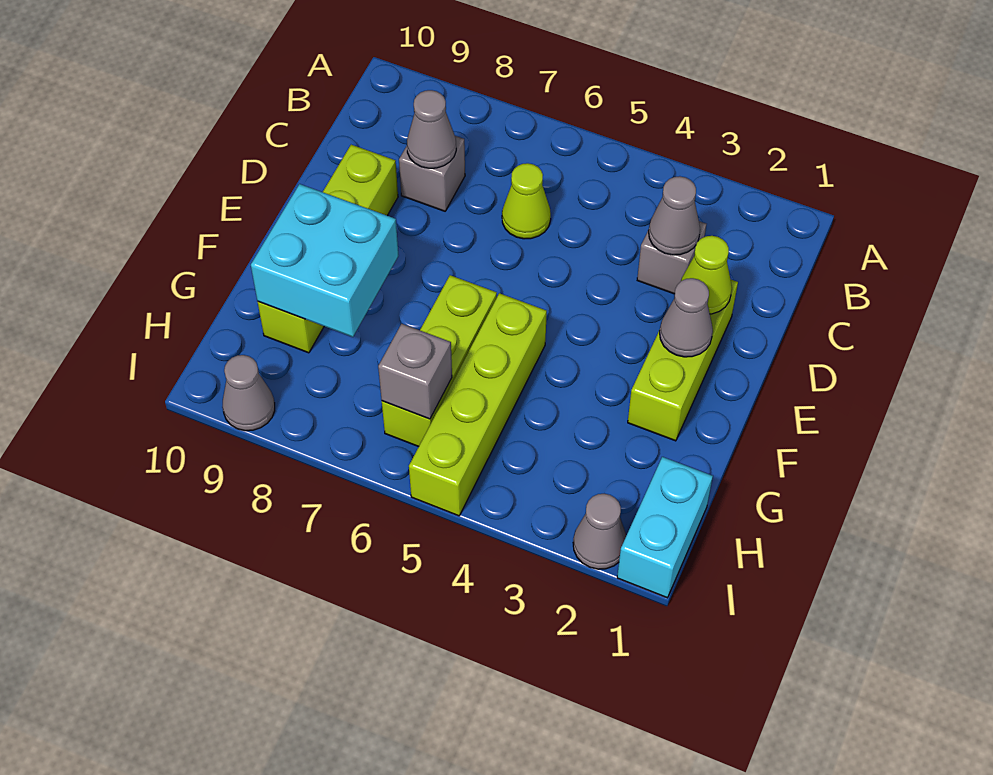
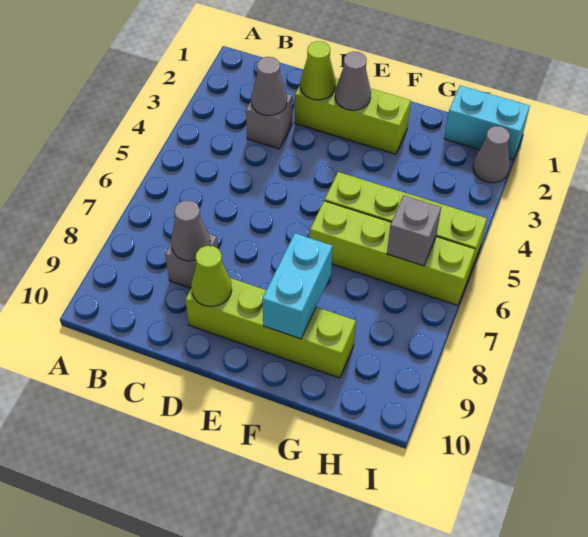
lime cone C6 level 1 -> lime cone D9 level 2
lime brick F6:H6 level 1 -> lime brick F6:I6 level 1
cyan brick F8:G9 level 2 -> cyan brick F8:F9 level 2
grey cone I9 level 1 -> none

